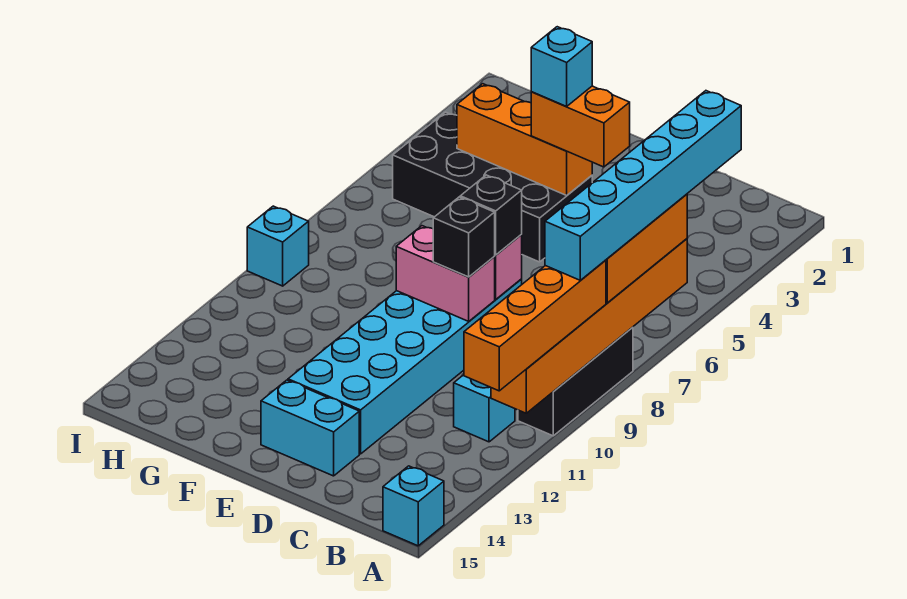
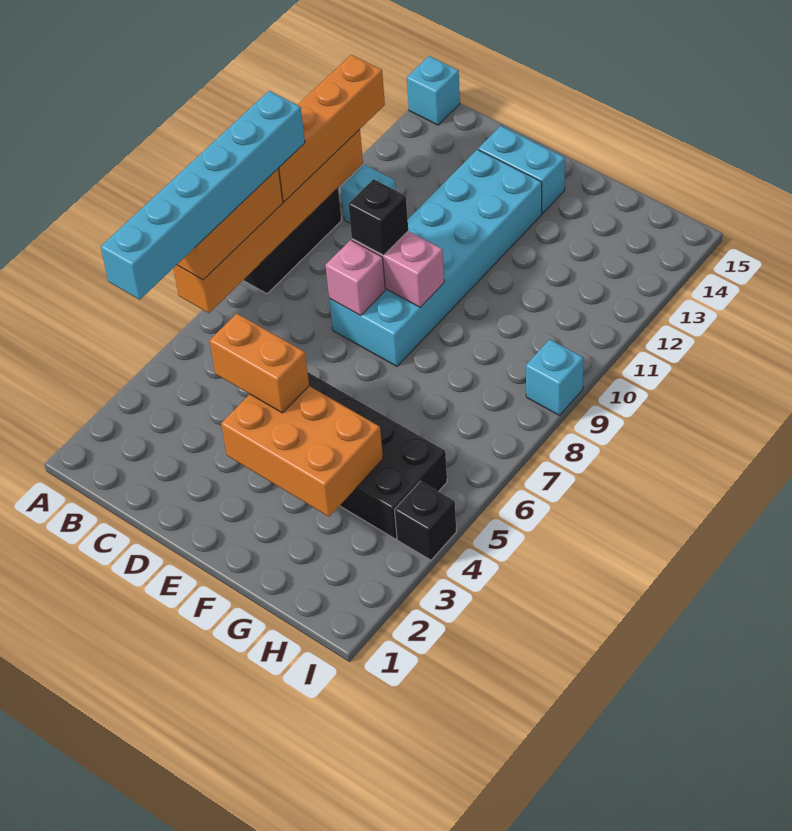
black brick D8 level 3 -> black brick I4 level 1
orange brick E4:G4 level 2 -> orange brick E3:G4 level 2
cyan brick E4 level 4 -> none

